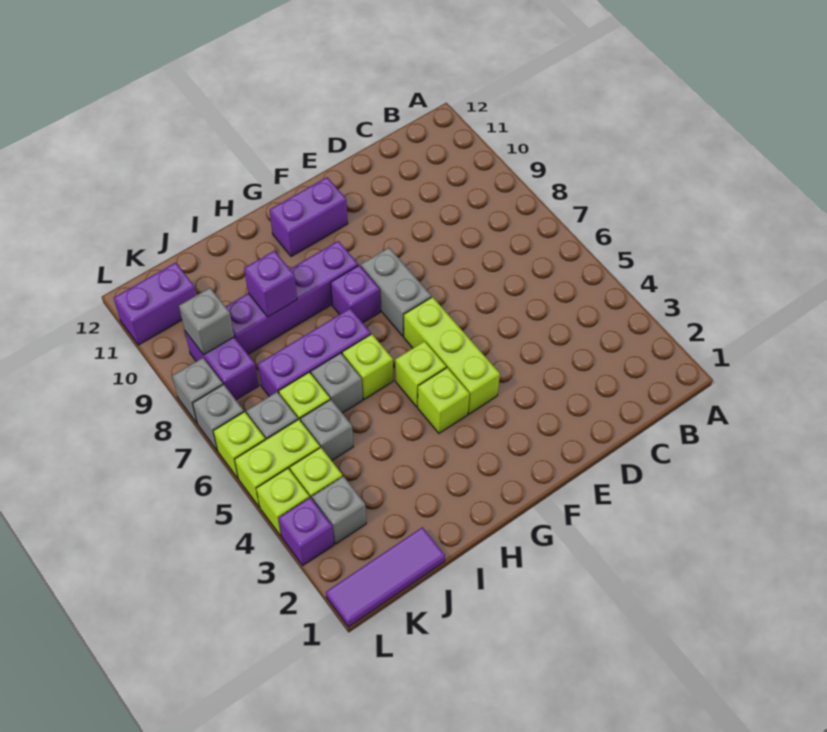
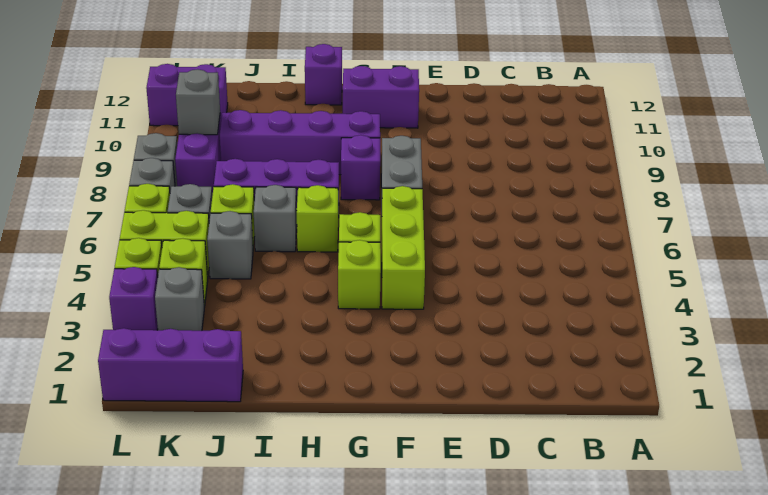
purple brick I9 level 2 -> purple brick H12 level 1
purple tile J1:L1 level 1 -> purple brick J1:L1 level 1

